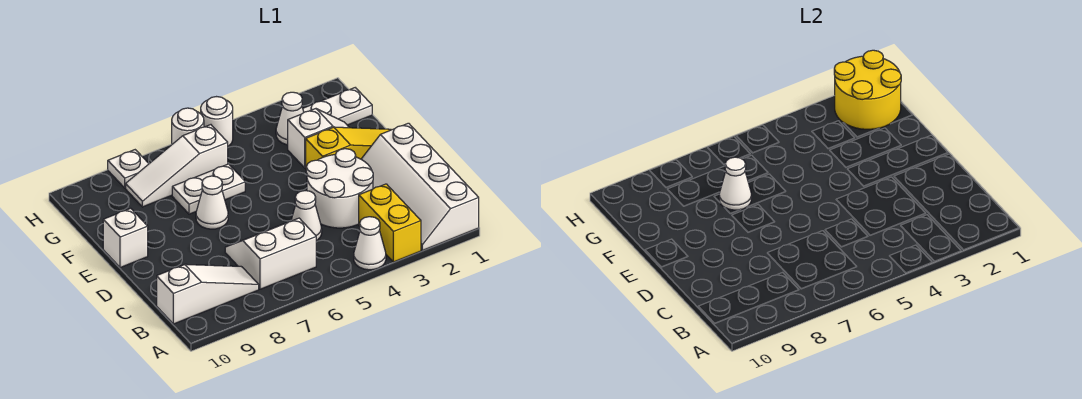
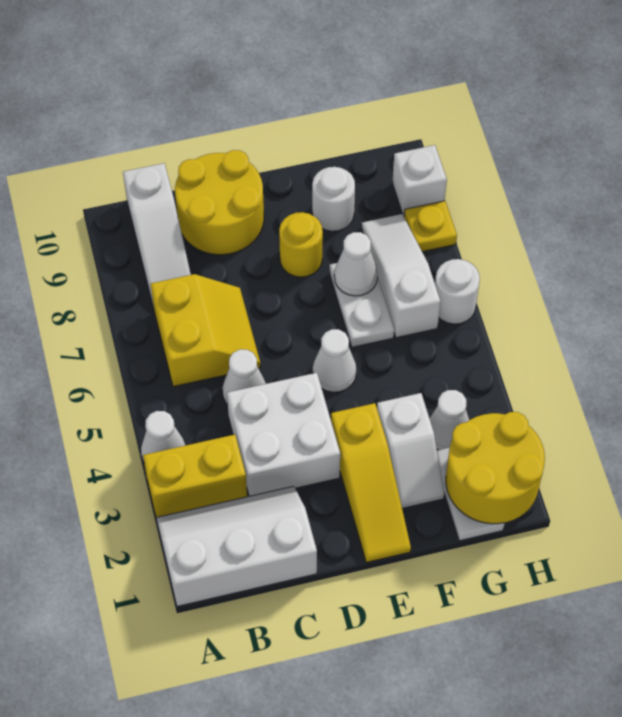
white slope A1:D2 level 1 top 1 -> white slope A1:C2 level 1 top 1
white slope B6:C7 level 1 top B -> yellow slope B6:C7 level 1 top B
white round brick C3:D4 level 1 -> white brick C3:D4 level 1
none -> yellow round brick C9:D10 level 1
white cone E7 level 1 -> white cone E5 level 1
none -> yellow round brick E8 level 1
white brick E10 level 1 -> white brick H9 level 1
white round brick H5 level 1 -> white round brick F9 level 1
white plate H8 level 1 -> yellow plate H8 level 1

